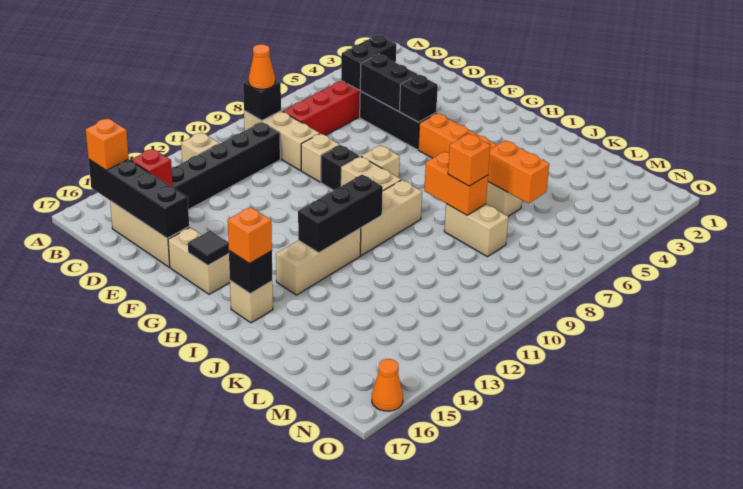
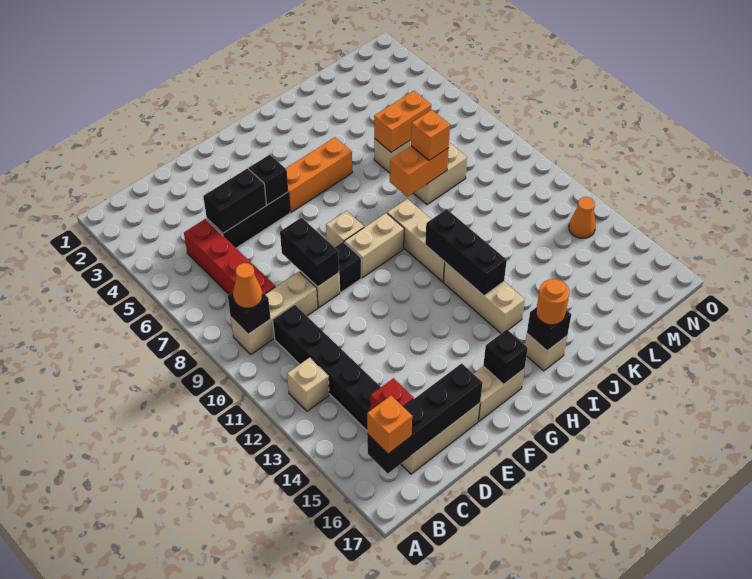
black brick C4:C5 level 2 -> black brick E8:E9 level 2
black tile G16 level 2 -> black brick G16 level 2
orange brick I16 level 3 -> orange round brick I16 level 3
orange cone O16 level 1 -> orange cone N13 level 1

